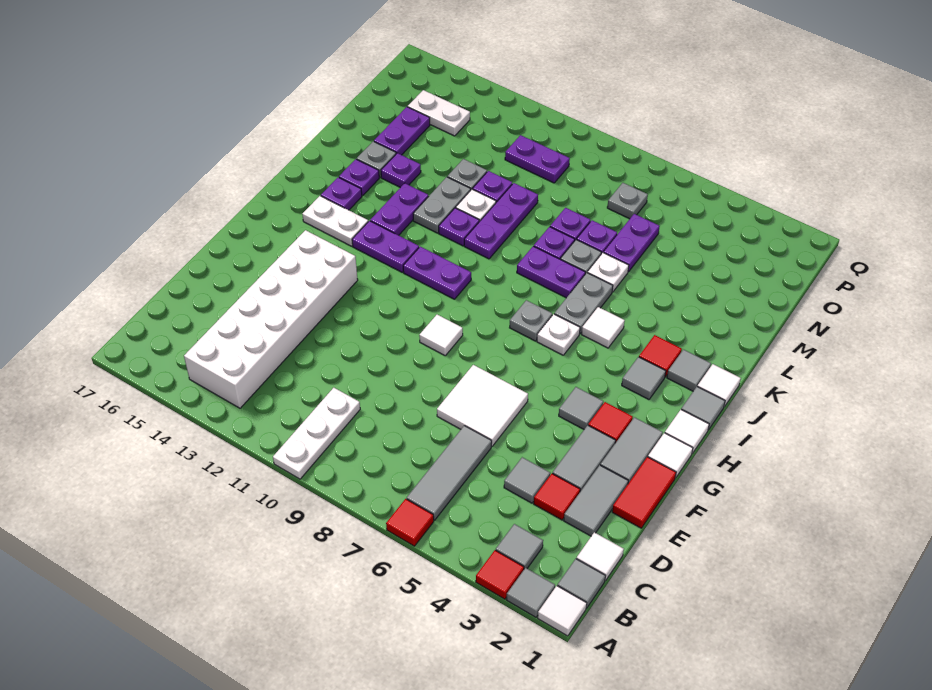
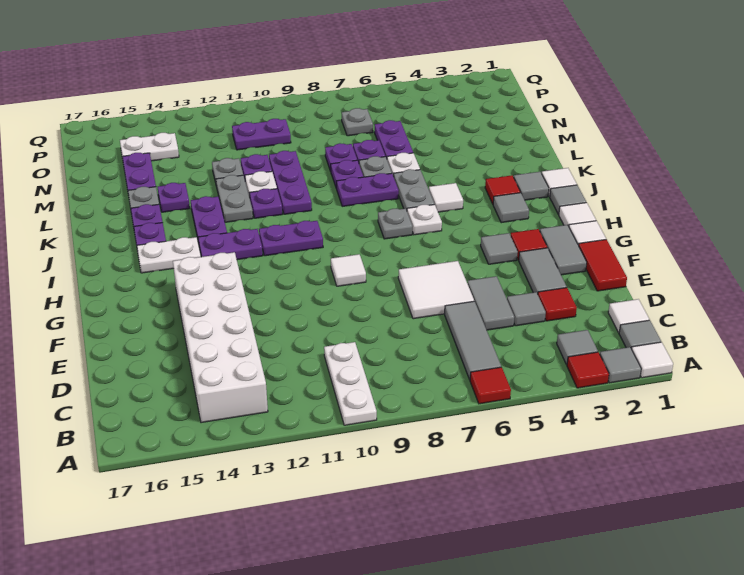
grey tile D2:E2 level 1 -> grey tile D5:E5 level 1

